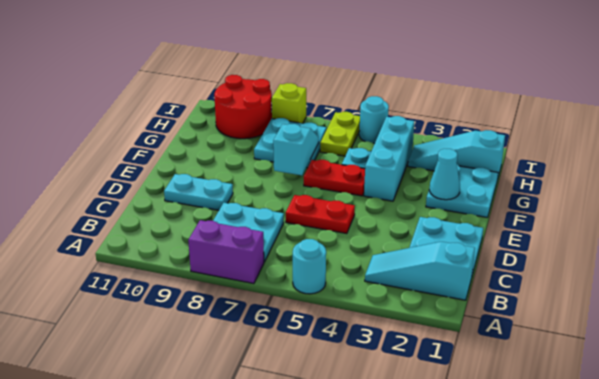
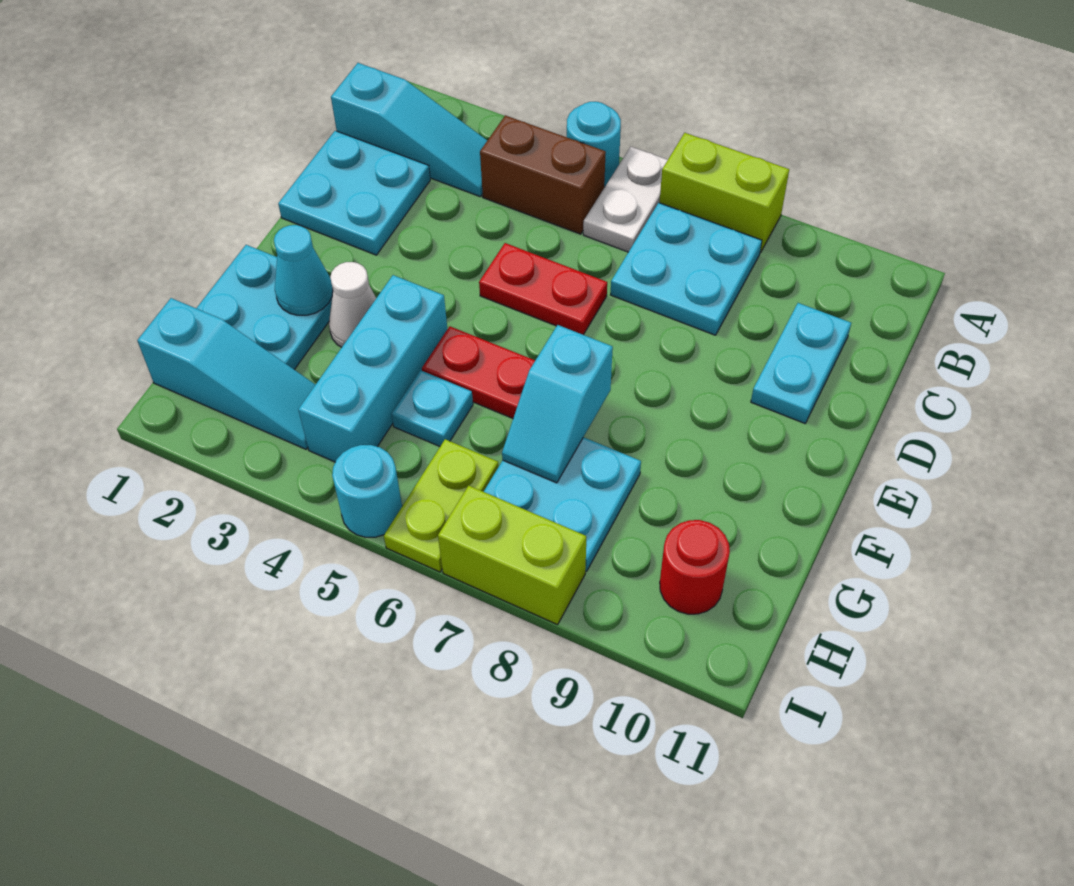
none -> white plate A6:B6 level 1
purple brick A7:A8 level 1 -> lime brick A7:A8 level 1
none -> brown brick B4:B5 level 1
cyan plate D9:D10 level 1 -> cyan plate C10:D10 level 1
none -> white cone F3 level 1
red round brick H9:I10 level 1 -> red round brick H10 level 1
lime brick I8 level 1 -> lime brick I7:I8 level 1

